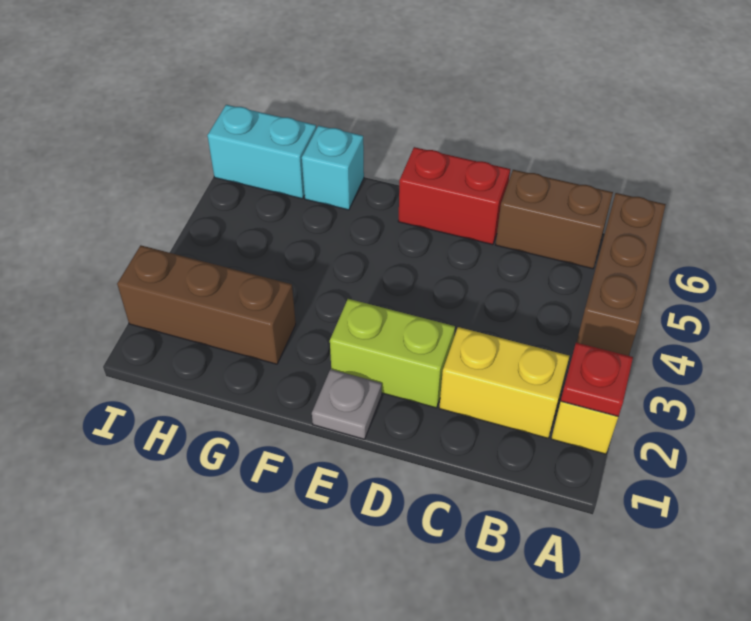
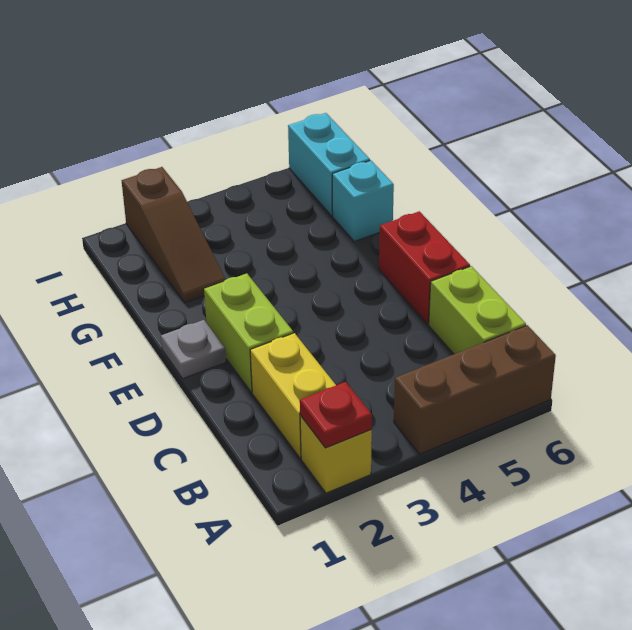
brown brick B6:C6 level 1 -> lime brick B6:C6 level 1
brown brick G2:I2 level 1 -> brown slope G2:I2 level 1 top I

